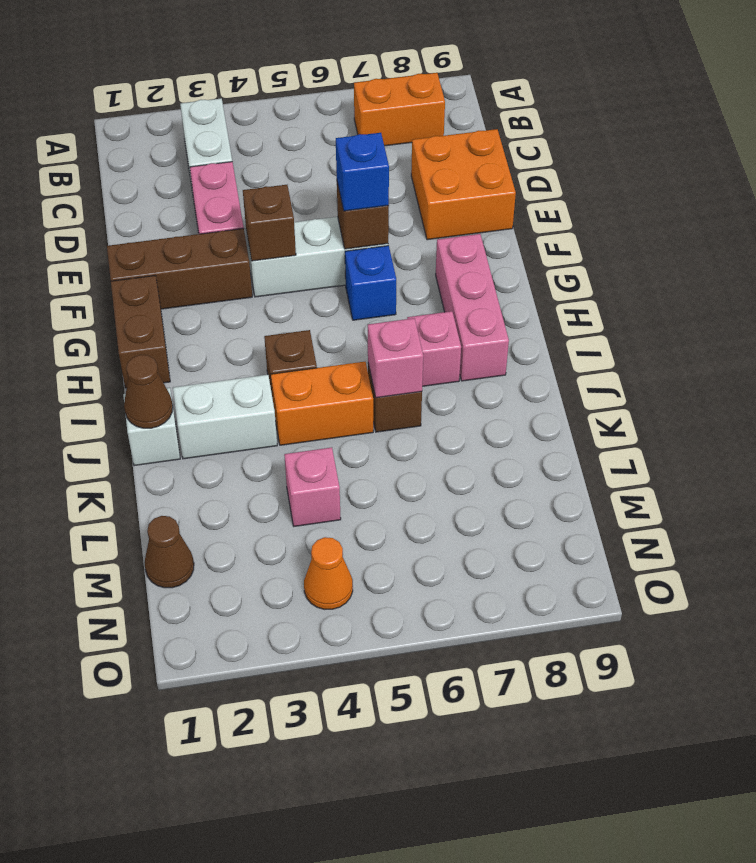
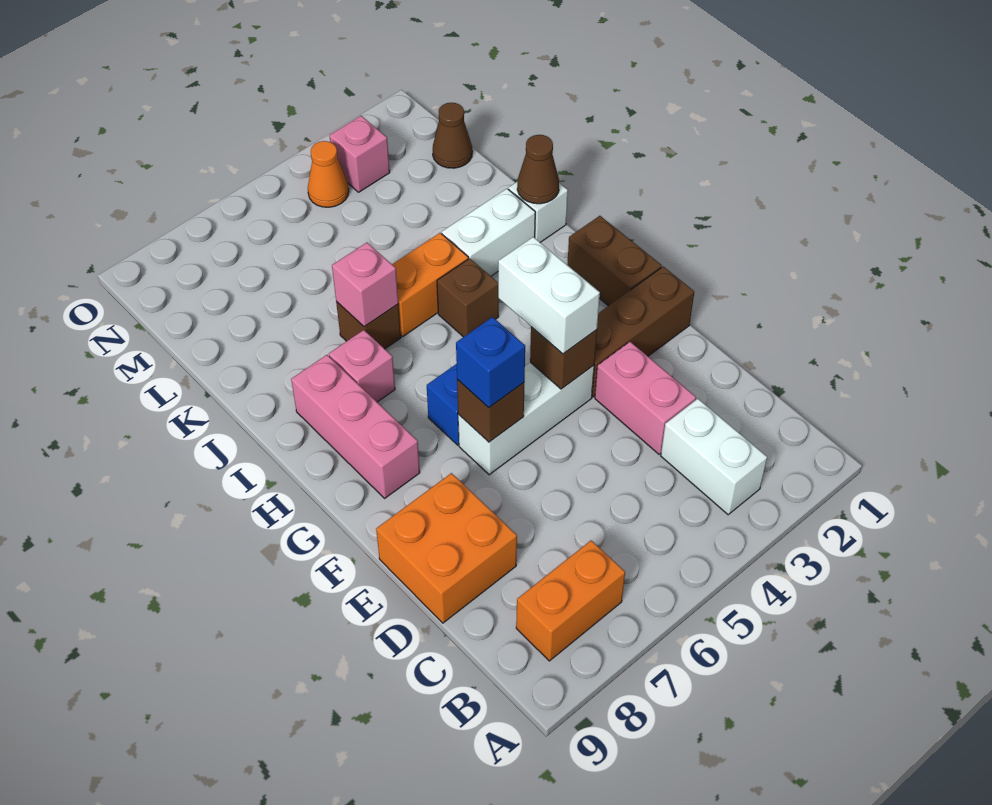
none -> white brick F4:G4 level 3
pink brick L4 level 1 -> pink brick N3 level 1

